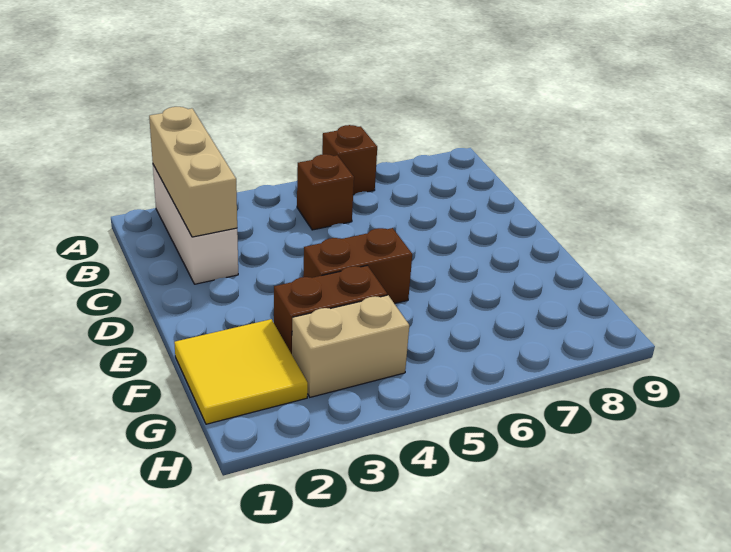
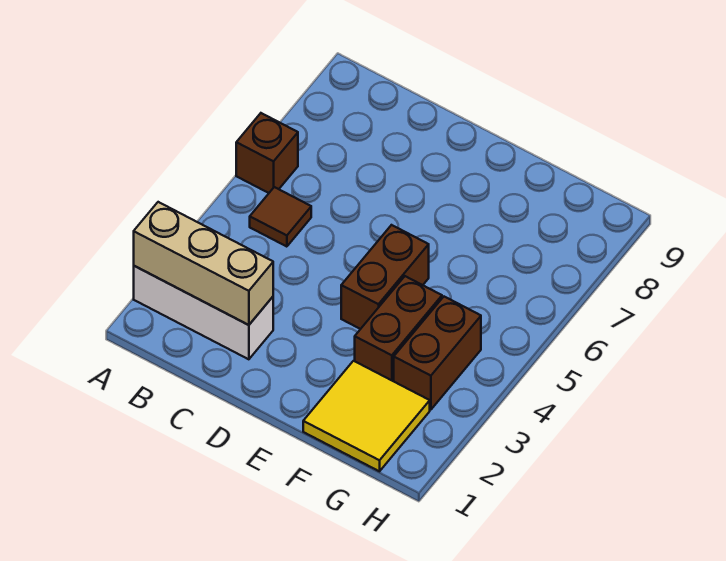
brown brick B5 level 1 -> brown tile B5 level 1
tan brick G3:G4 level 1 -> brown brick G3:G4 level 1

